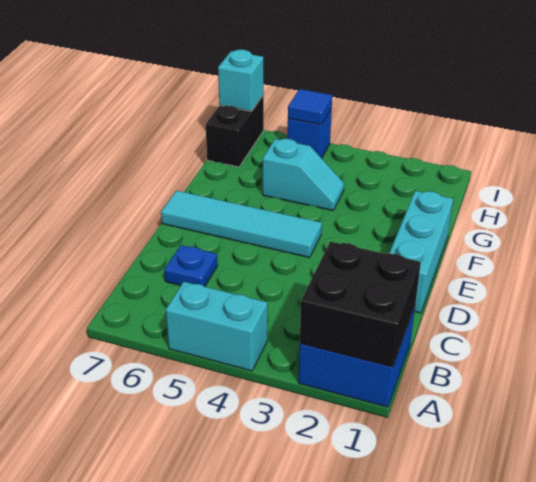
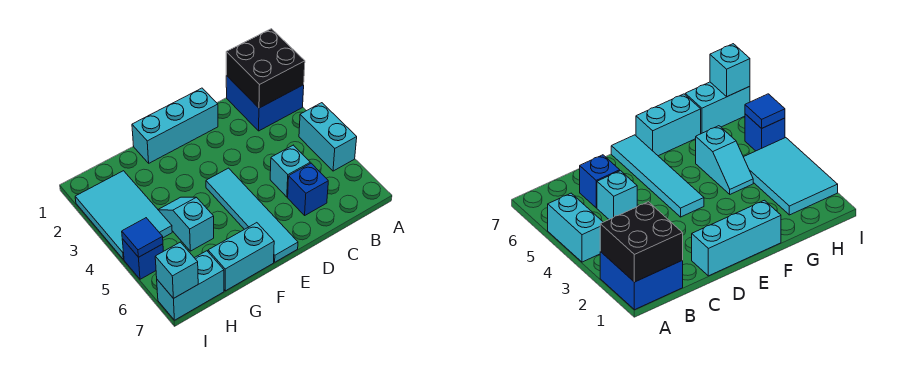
none -> cyan brick C5 level 1
blue plate C6 level 1 -> blue brick C6 level 1
none -> cyan brick F7:G7 level 1
none -> cyan tile H2:I4 level 1
black brick H7:I7 level 1 -> cyan brick H7:I7 level 1

